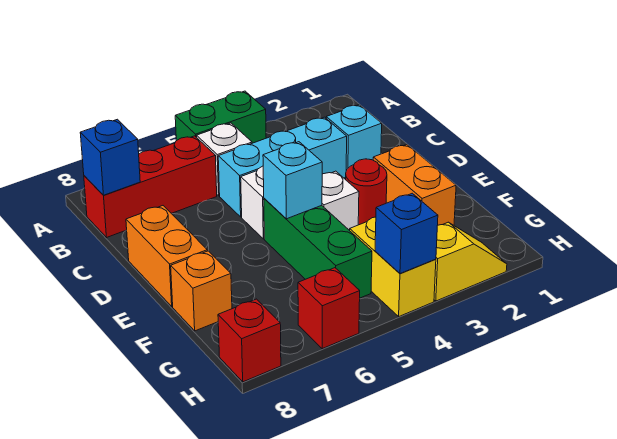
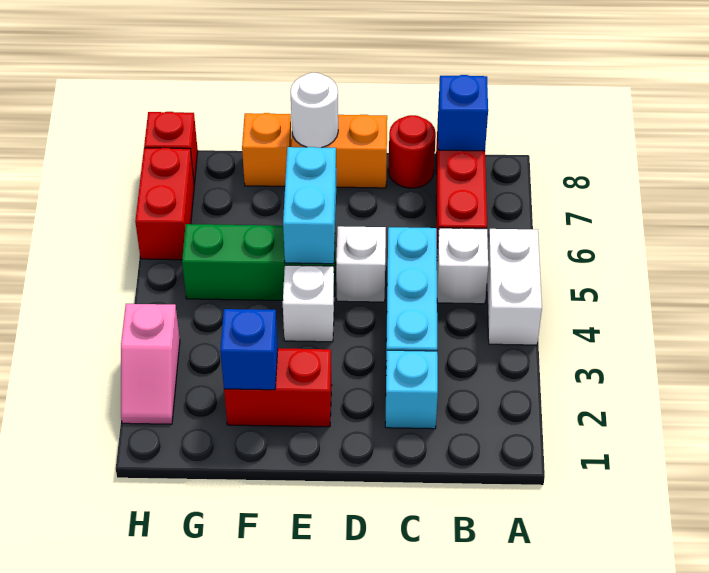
green brick A4:A5 level 1 -> white brick A4:A5 level 1
orange brick E2:F2 level 1 -> red brick E2:F2 level 1
red round brick E3 level 1 -> red round brick C8 level 1
cyan brick E5 level 2 -> cyan brick E5:E6 level 2
none -> white round brick E8 level 2
yellow brick G4:H4 level 1 -> none
yellow slope H2:H3 level 1 top 3 -> pink slope H2:H3 level 1 top 3
blue brick H4 level 2 -> blue brick F2 level 2
red brick H6 level 1 -> red brick H6:H7 level 1

